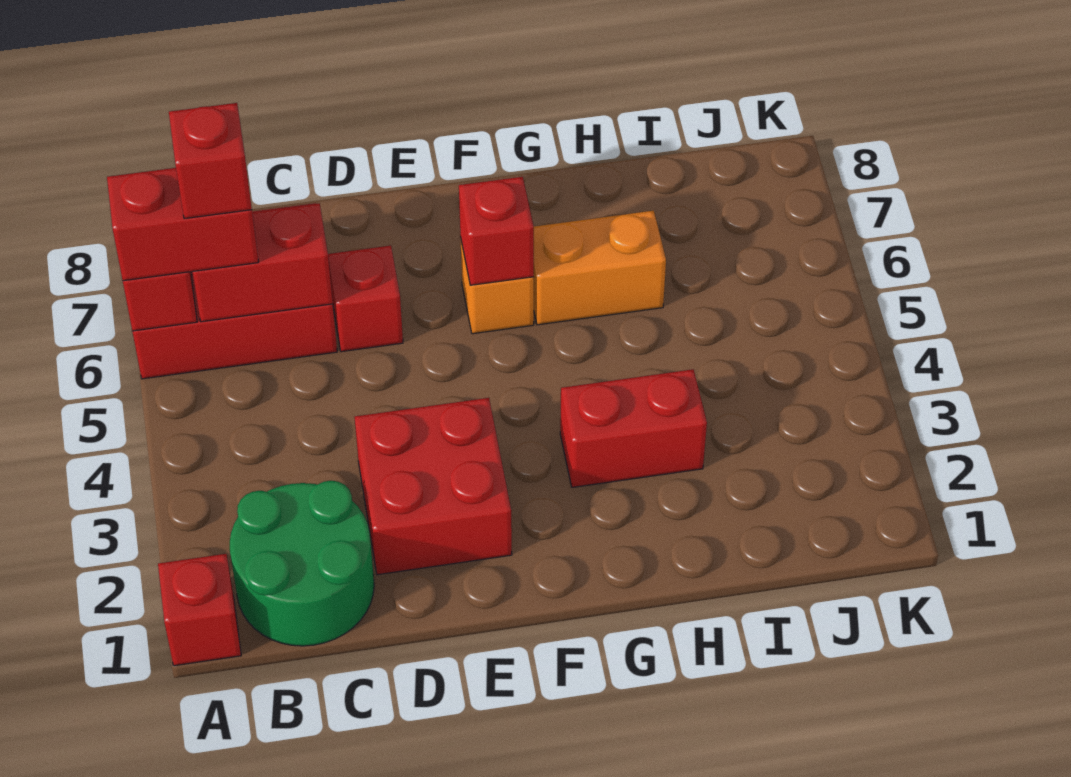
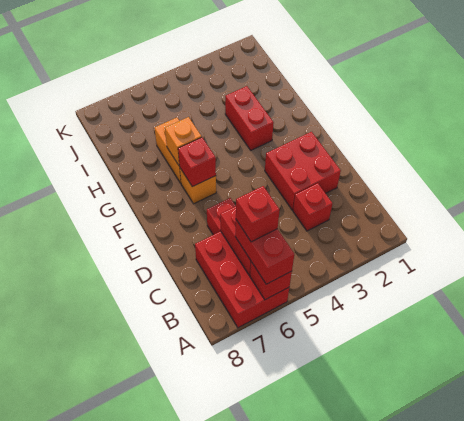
red brick A1 level 1 -> red brick C3 level 1
green round brick B1:C2 level 1 -> none
none -> orange brick G6 level 2

